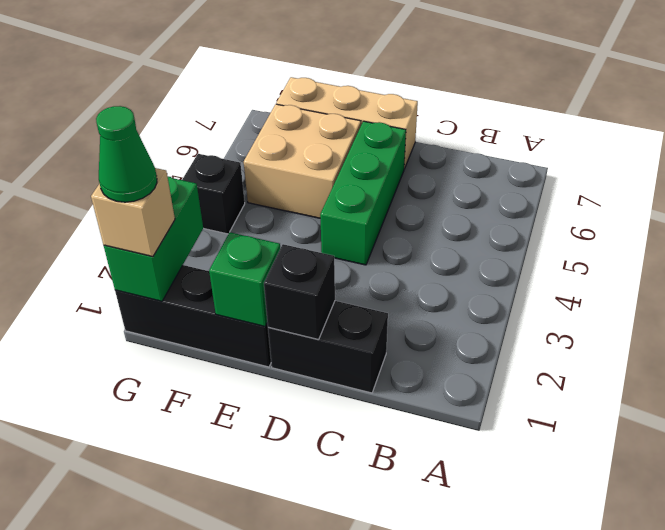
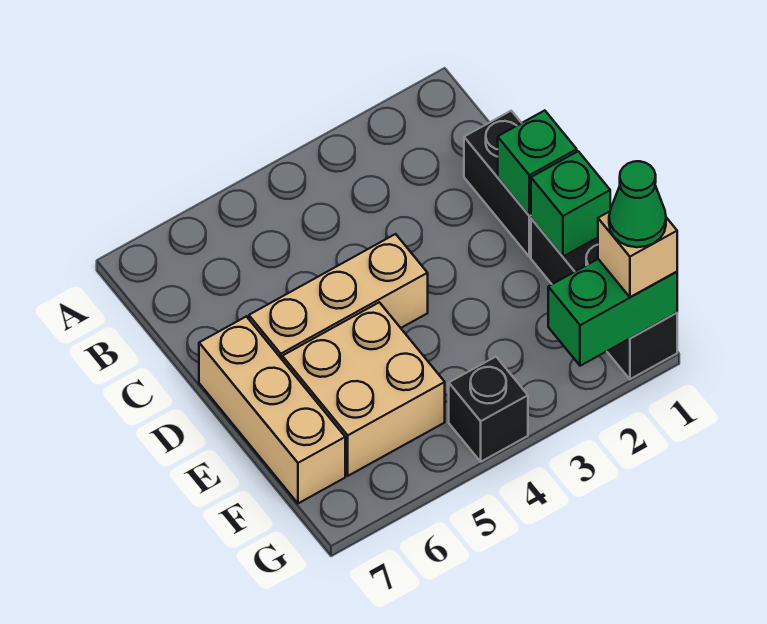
black brick D1 level 2 -> green brick D1 level 2
green brick D4:D6 level 1 -> tan brick D4:D6 level 1

